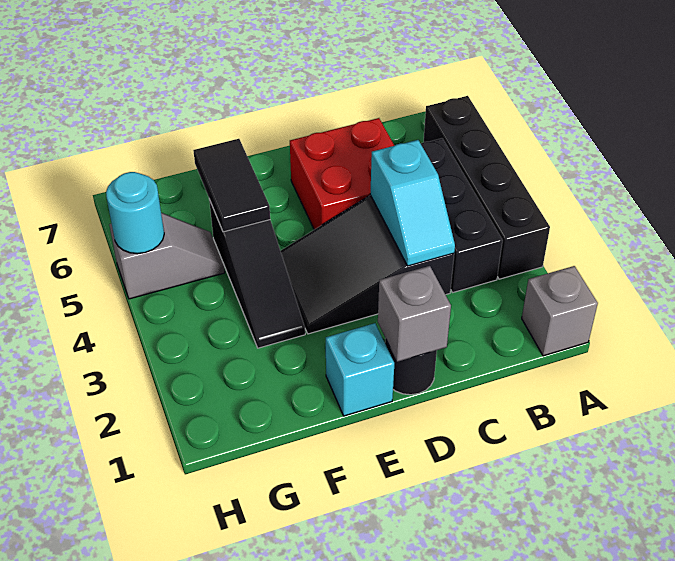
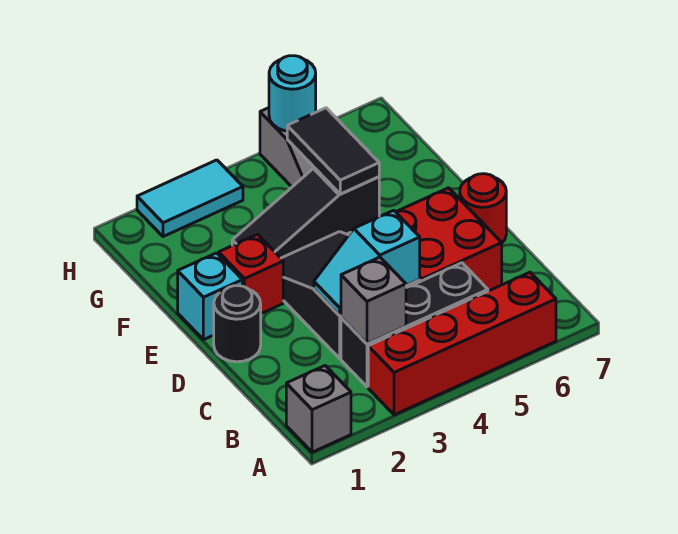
black brick A3:A6 level 1 -> red brick A3:A6 level 1
grey brick D1 level 2 -> grey brick B3 level 2
none -> red round brick D7 level 1
none -> red brick E2 level 1
black tile F5:F6 level 2 -> black tile F5:G5 level 2
none -> cyan tile H2:H3 level 1

